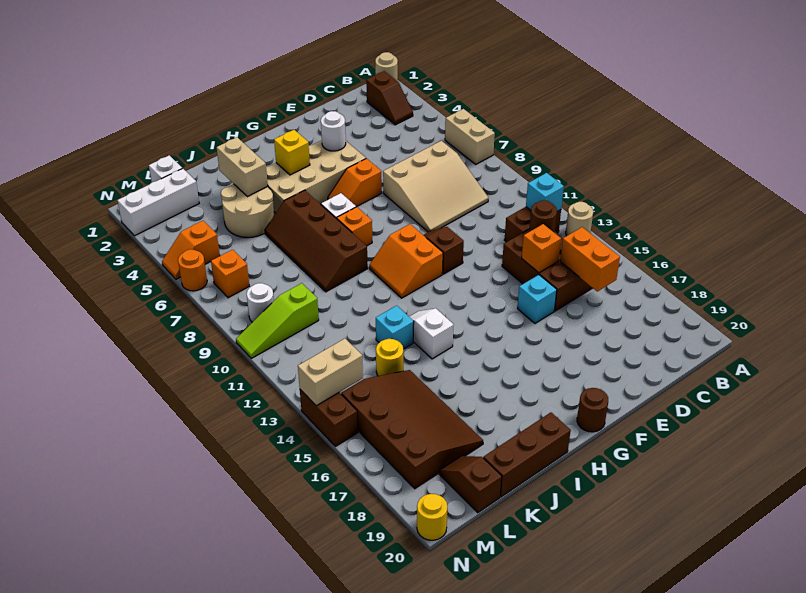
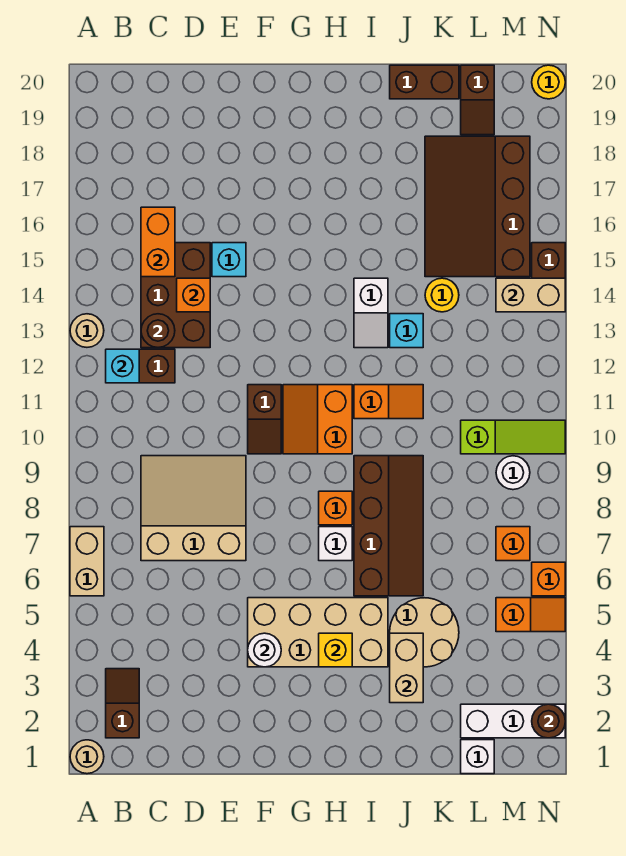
orange slope F6:G6 level 1 top F -> orange slope I11:J11 level 1 top I
orange slope G10:H11 level 1 top G -> orange slope G10:H11 level 1 top H
brown round brick G20 level 1 -> brown round brick N2 level 2
brown brick I20:K20 level 1 -> brown brick J20:K20 level 1
orange round brick N6 level 1 -> orange brick N6 level 1

